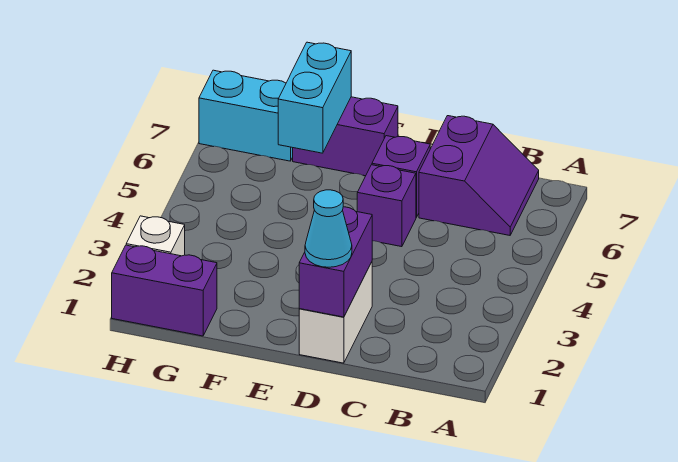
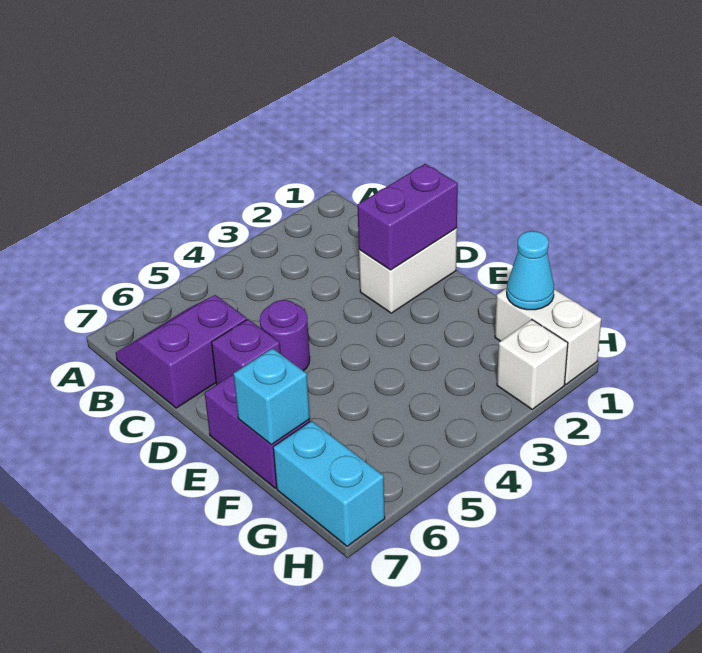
cyan cone D1 level 3 -> cyan cone G1 level 2
purple brick D5 level 1 -> purple round brick D5 level 1
cyan brick F6:F7 level 2 -> cyan brick F7 level 2
purple brick G1:H1 level 1 -> white brick G1:H1 level 1

